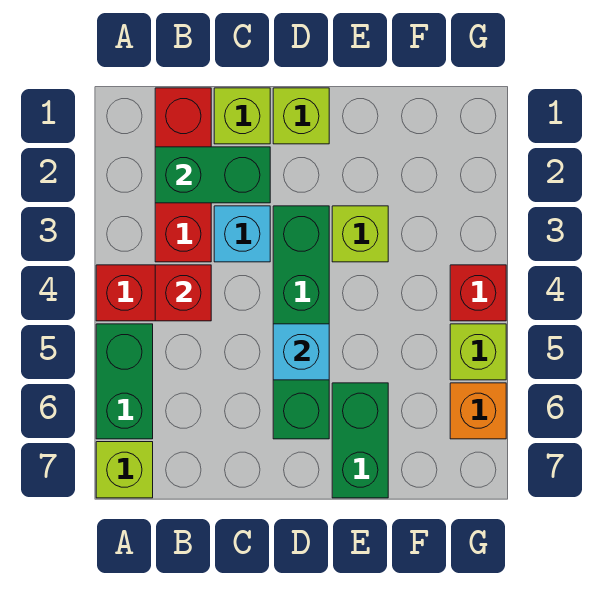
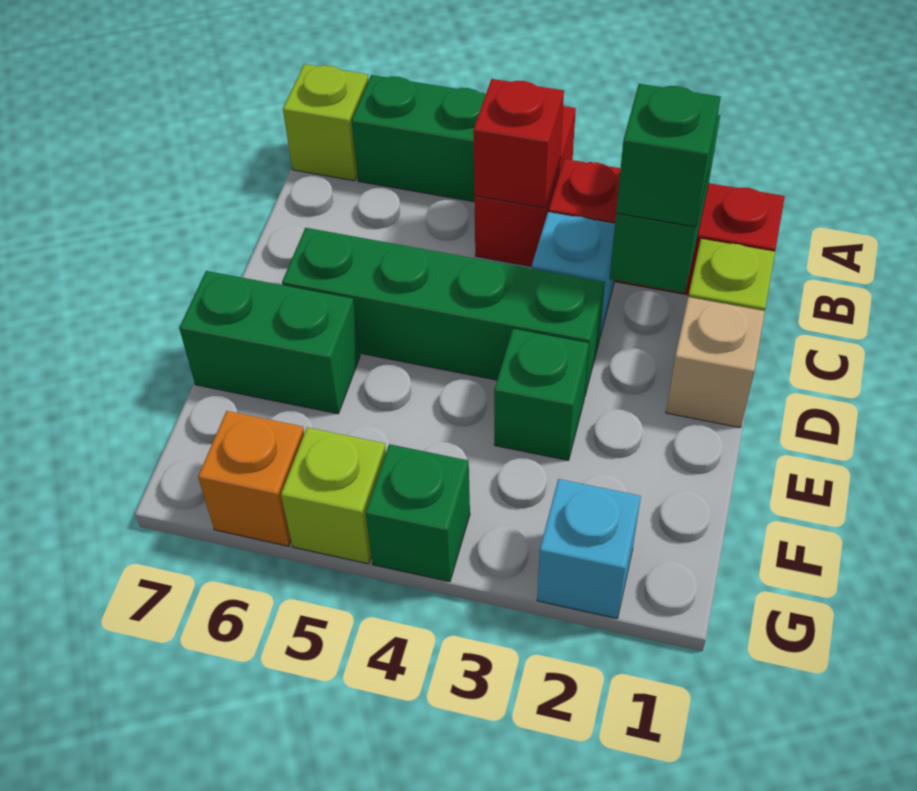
none -> green brick C2 level 3
lime brick D1 level 1 -> tan brick D1 level 1
cyan brick D5 level 2 -> cyan brick G2 level 1
lime brick E3 level 1 -> green brick E3 level 1
red brick G4 level 1 -> green brick G4 level 1

